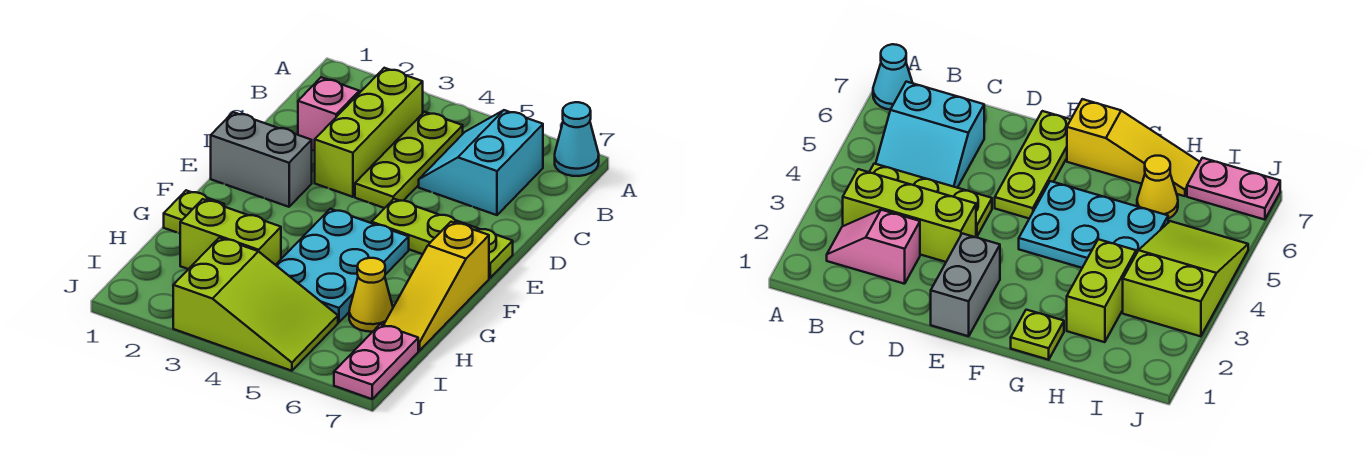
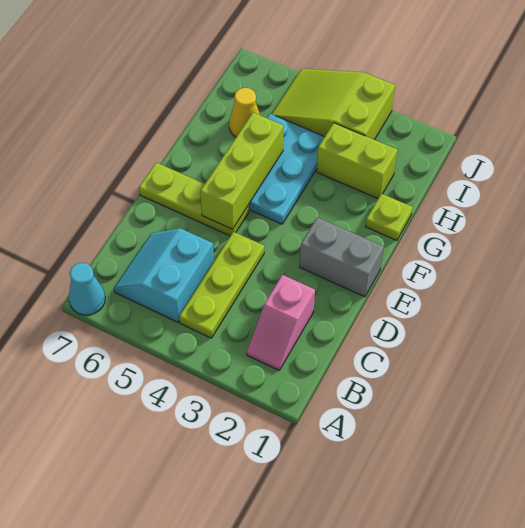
lime brick B3:D3 level 1 -> lime brick E5:G5 level 2
cyan slope B5:C6 level 1 top 6 -> cyan slope B5:C6 level 1 top 5
yellow slope F7:H7 level 1 top F -> none
pink plate I7:J7 level 1 -> none

